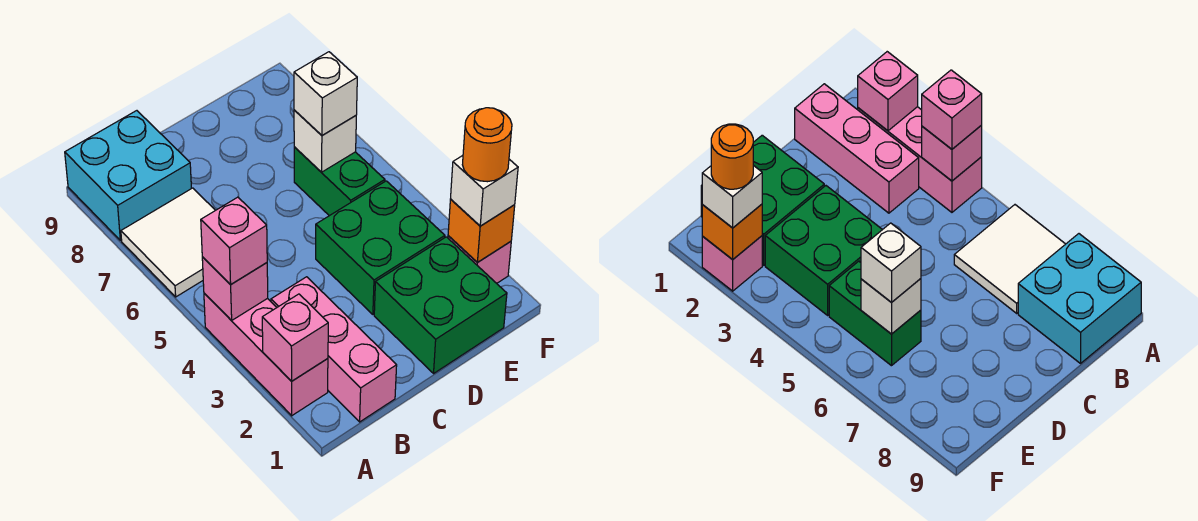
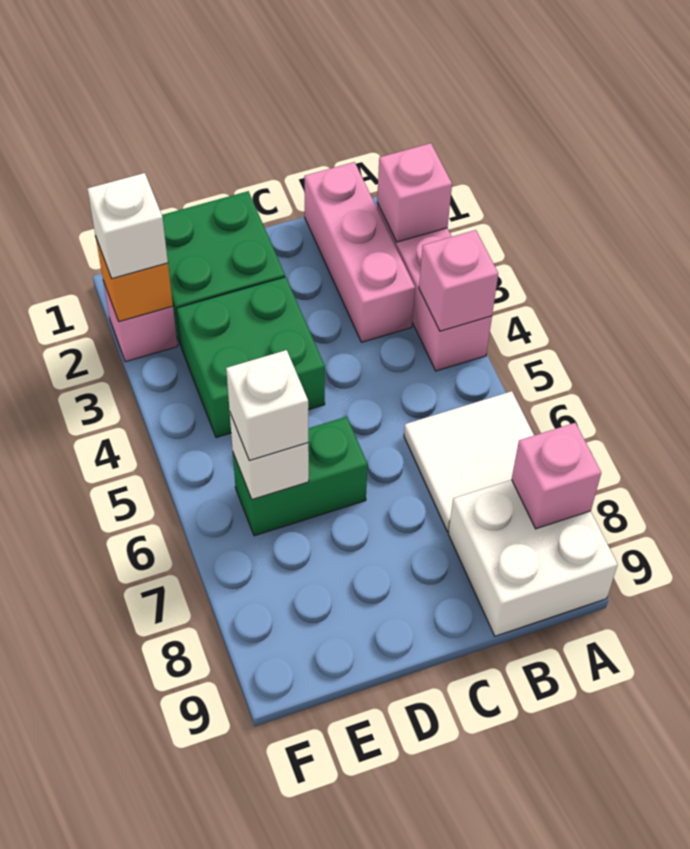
pink brick A4 level 3 -> pink brick A8 level 2
cyan brick A8:B9 level 1 -> white brick A8:B9 level 1
green brick E5:E6 level 1 -> green brick D6:E6 level 1
orange round brick F2 level 4 -> none

